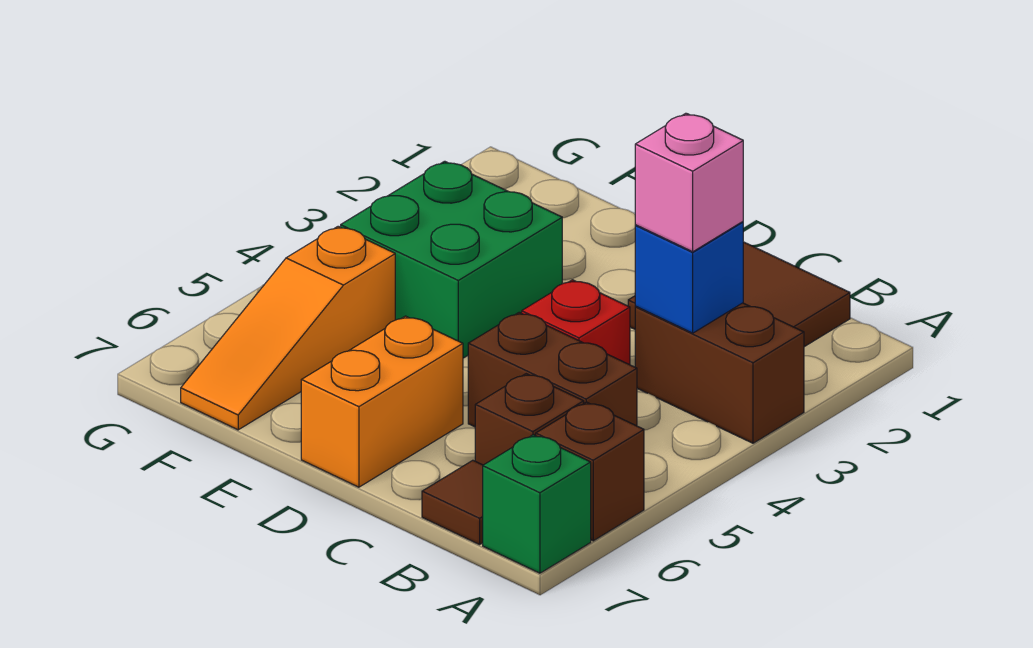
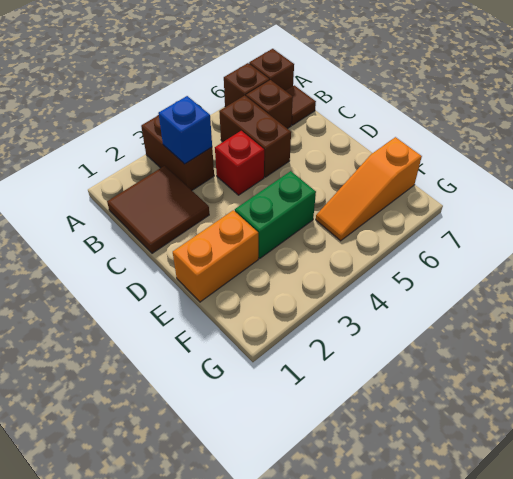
green brick A7 level 1 -> brown brick A7 level 1
pink brick B3 level 3 -> none
orange brick D6:D7 level 1 -> orange brick E1:E2 level 1
green brick E3:F4 level 1 -> green brick E3:E4 level 1
orange slope F5:F7 level 1 top 5 -> orange slope F5:F7 level 1 top 7

